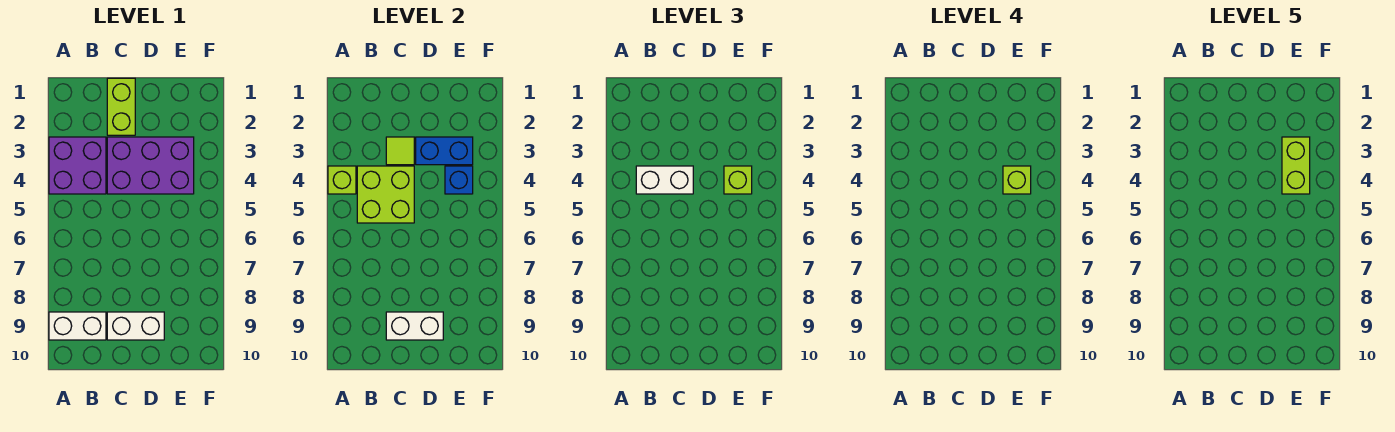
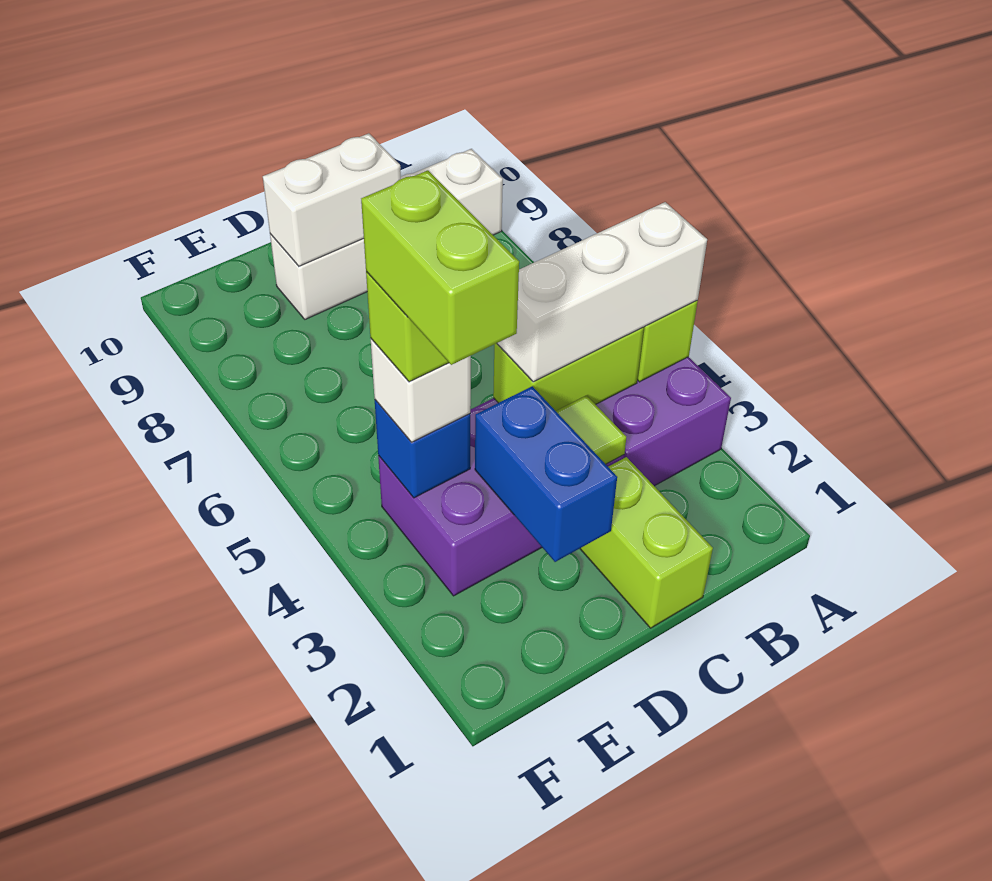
lime brick B4:C5 level 2 -> lime brick B4:C4 level 2
white brick B4:C4 level 3 -> white brick A4:C4 level 3
blue brick D3:E3 level 2 -> blue brick D2:D3 level 2
lime brick E4 level 3 -> white brick E4 level 3

